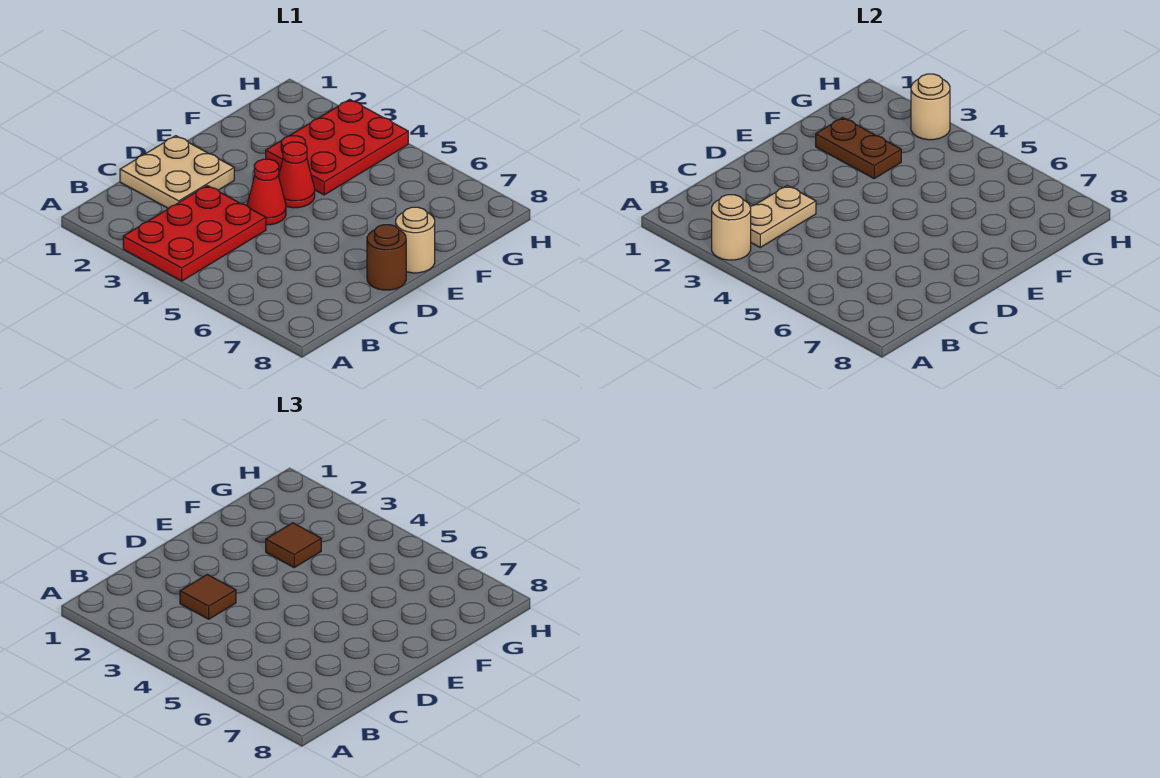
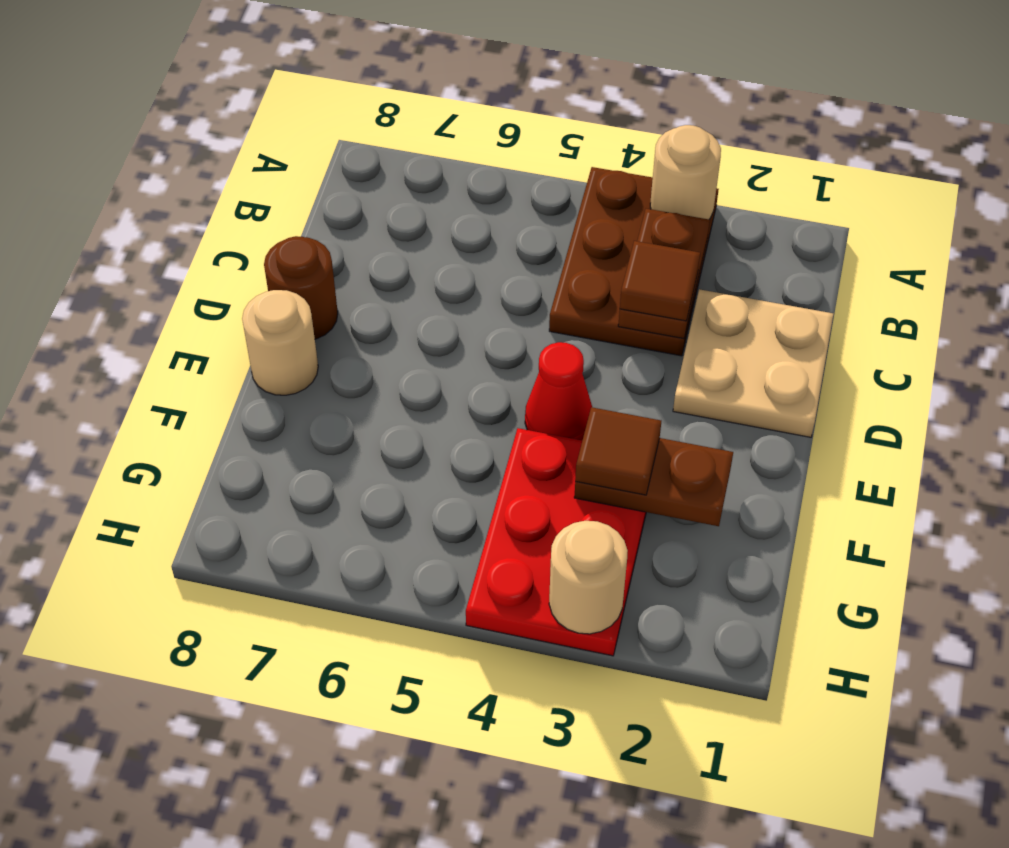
red plate A3:C4 level 1 -> brown plate A3:C4 level 1
tan plate B3:C3 level 2 -> brown plate B3:C3 level 2
red cone D4 level 1 -> none

